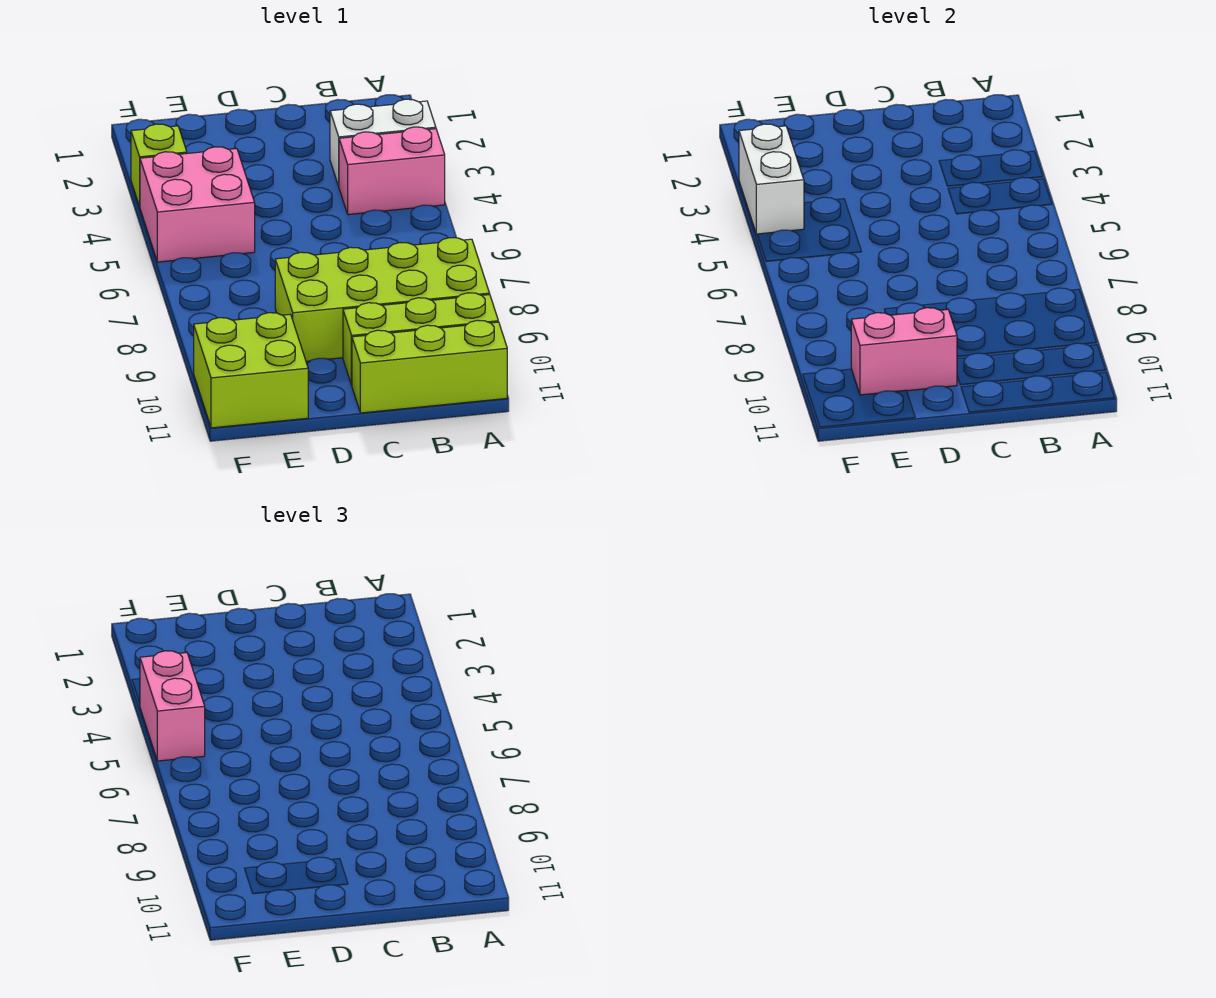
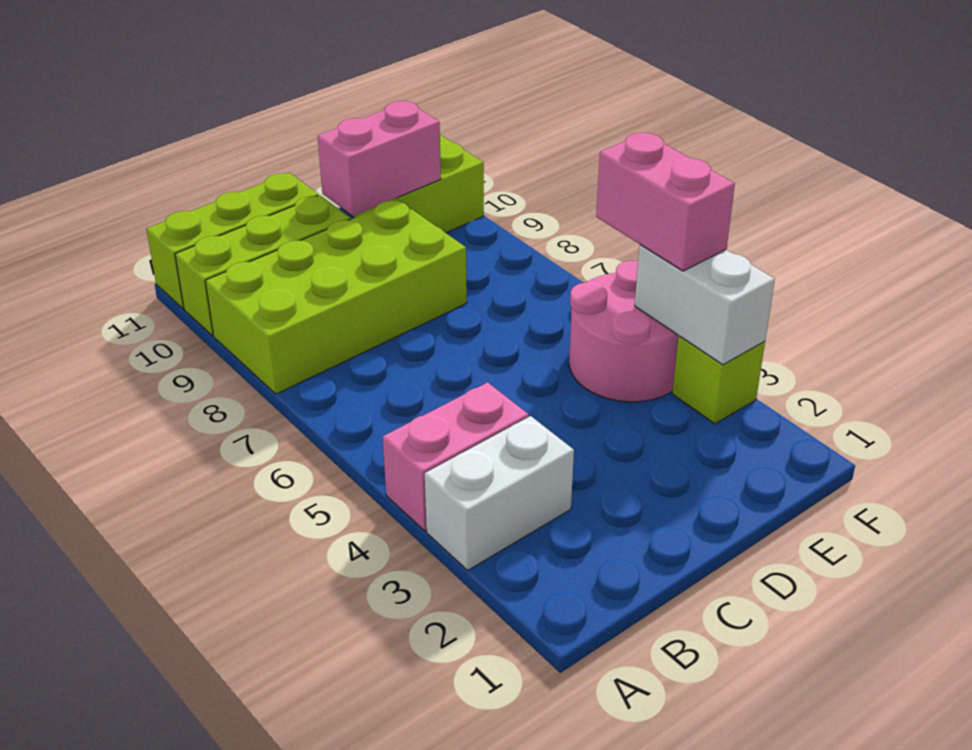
pink brick E4:F5 level 1 -> pink round brick E4:F5 level 1

